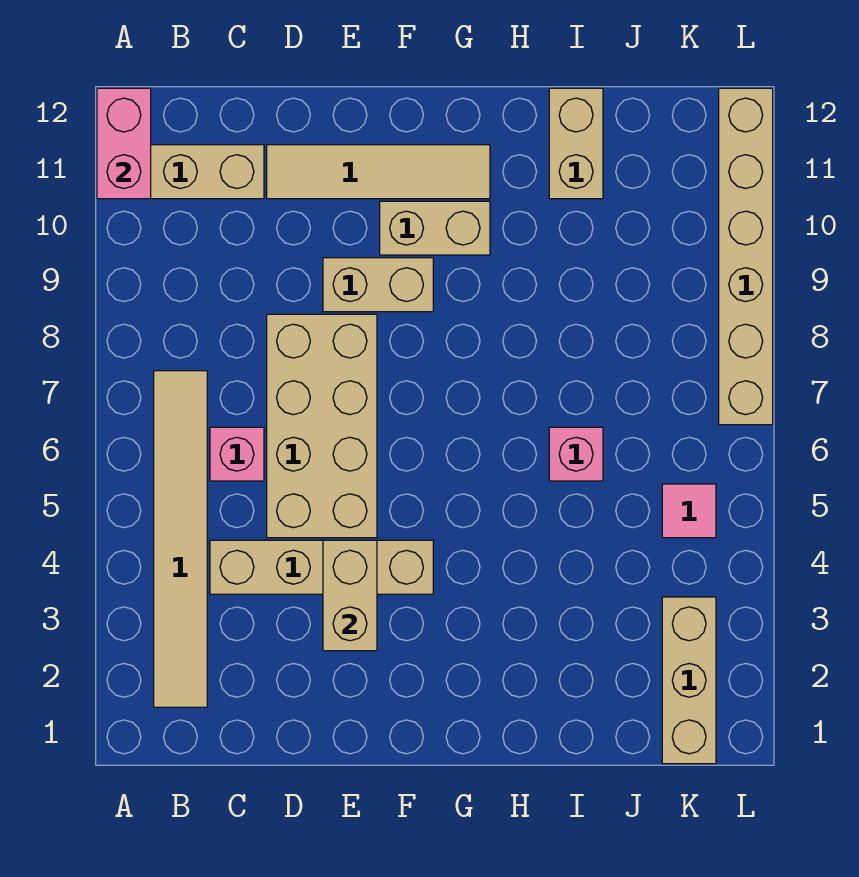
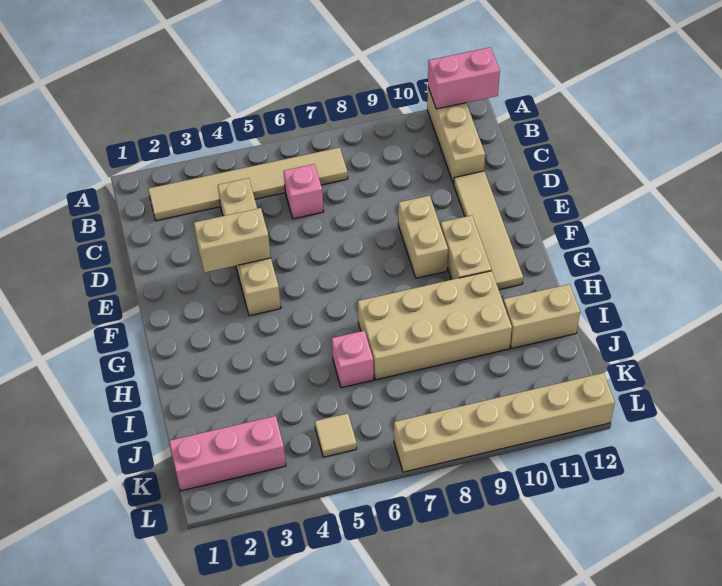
tan brick D5:E8 level 1 -> tan brick H7:I10 level 1
tan brick K1:K3 level 1 -> pink brick K1:K3 level 1
pink tile K5 level 1 -> tan tile K5 level 1

